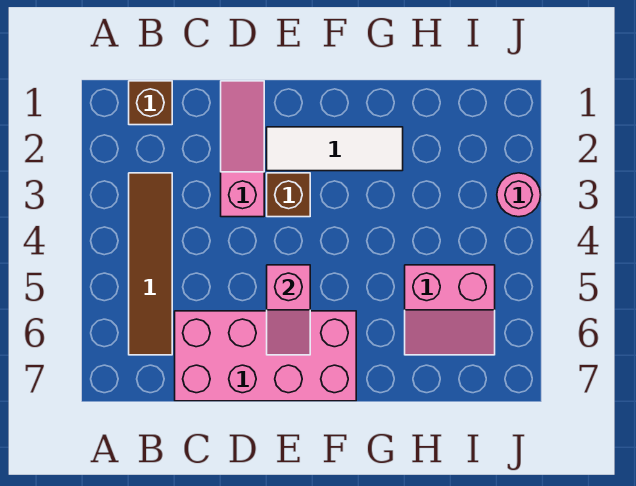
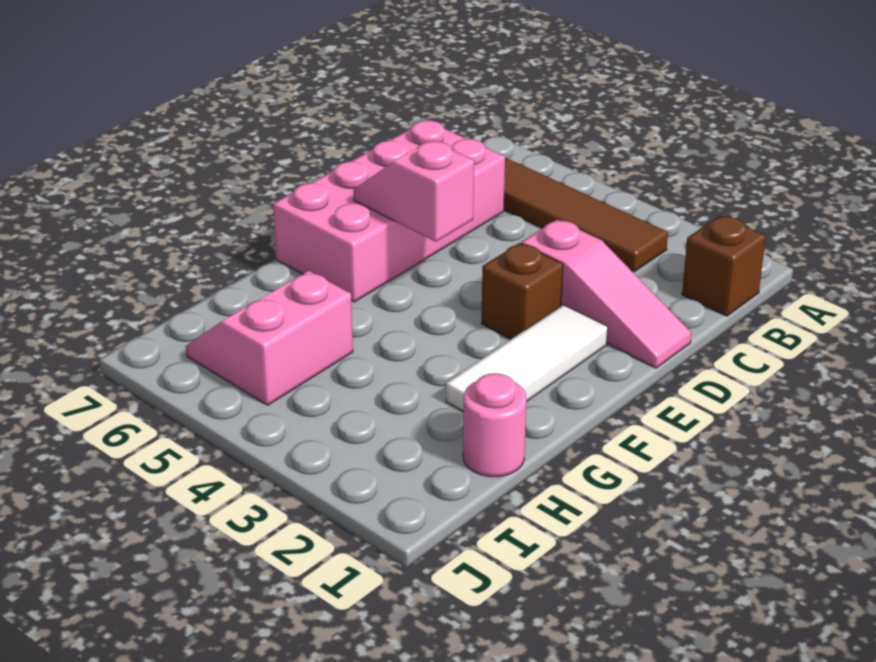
pink round brick J3 level 1 -> pink round brick H1 level 1

